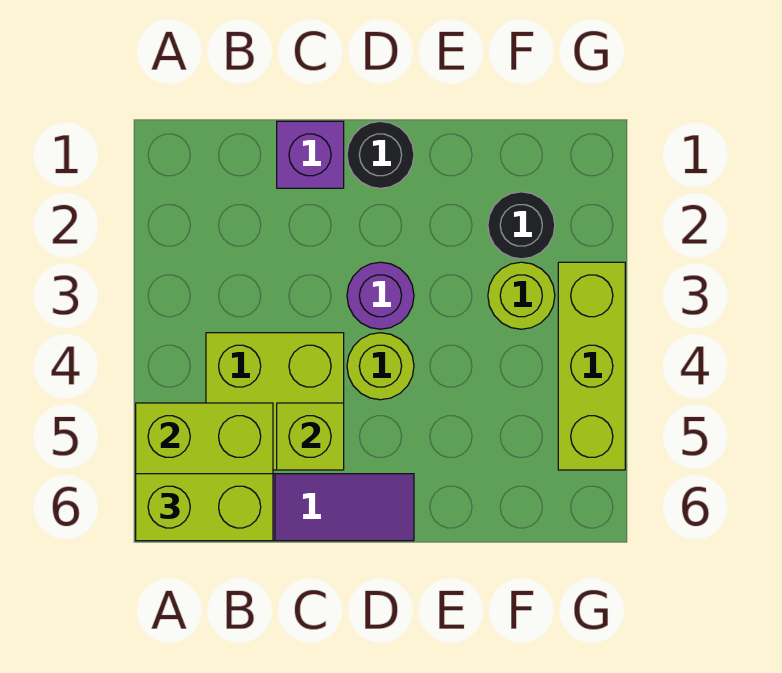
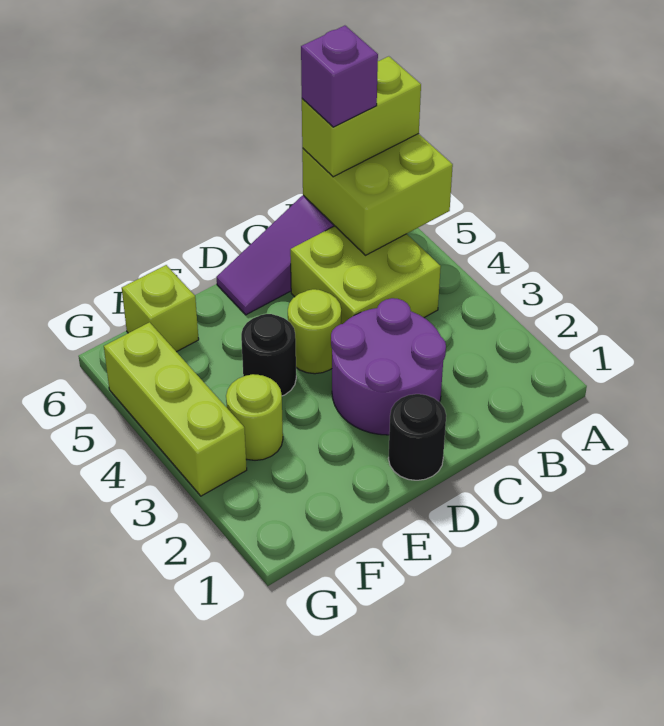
purple brick C1 level 1 -> purple brick B6 level 4
lime brick C5 level 2 -> lime brick F6 level 1
purple round brick D3 level 1 -> purple round brick C2:D3 level 1
black round brick F2 level 1 -> black round brick E4 level 1

